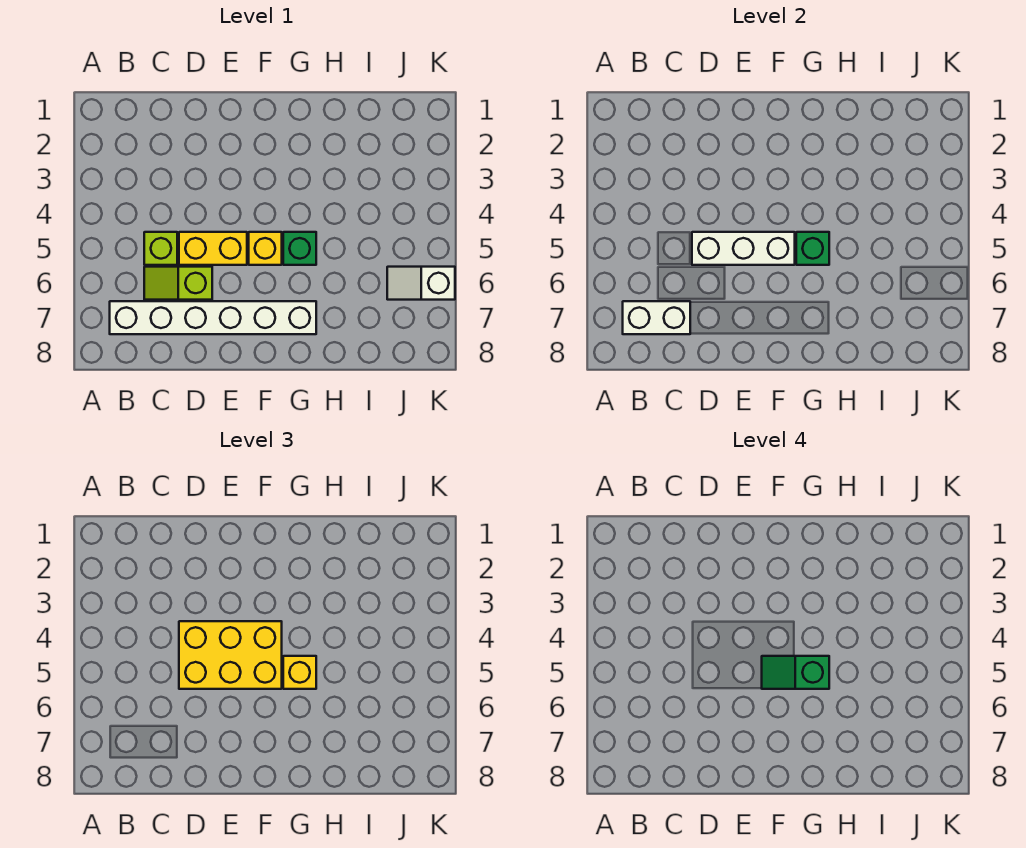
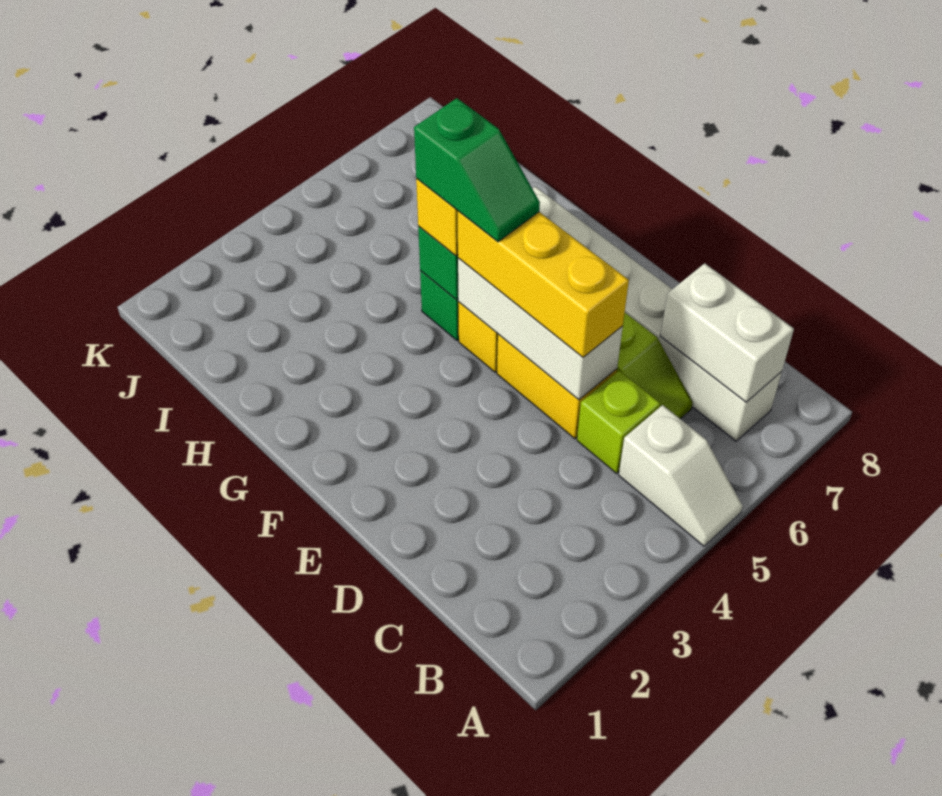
yellow brick D4:F5 level 3 -> yellow brick D5:F5 level 3
white slope J6:K6 level 1 top K -> white slope A5:B5 level 1 top B

